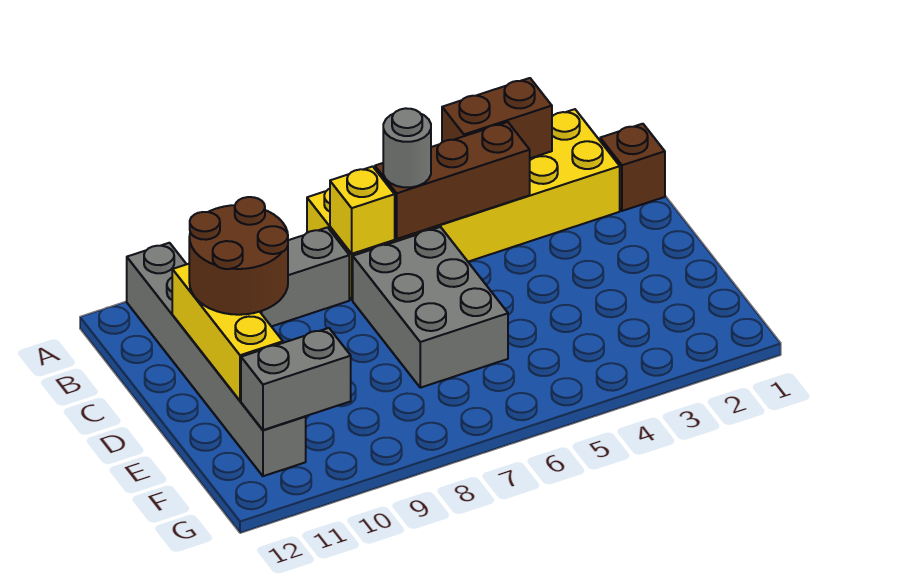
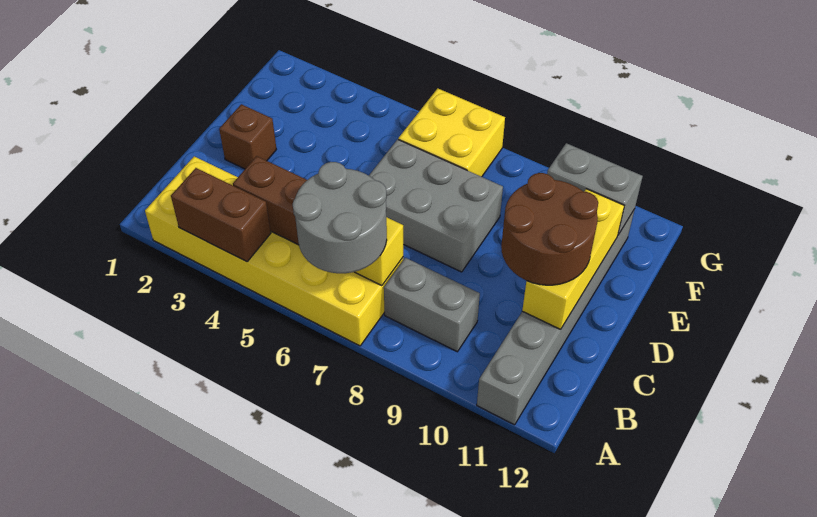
brown brick B1 level 1 -> brown brick D2 level 1
grey round brick B6 level 3 -> grey round brick A6:B7 level 3
grey brick C6:E7 level 1 -> grey brick D6:E8 level 1
none -> yellow brick F6:G7 level 1

